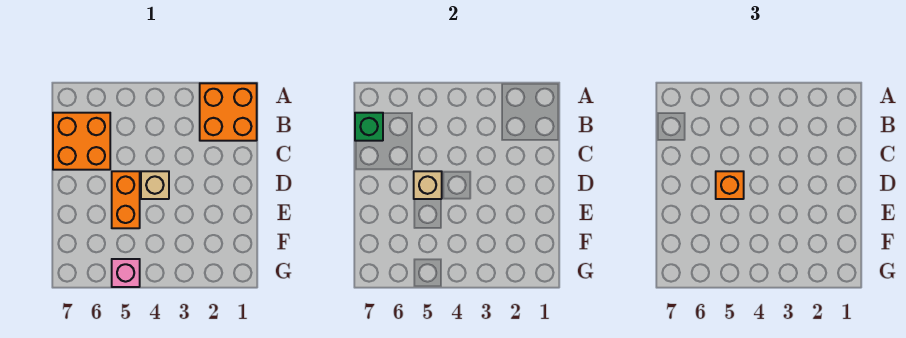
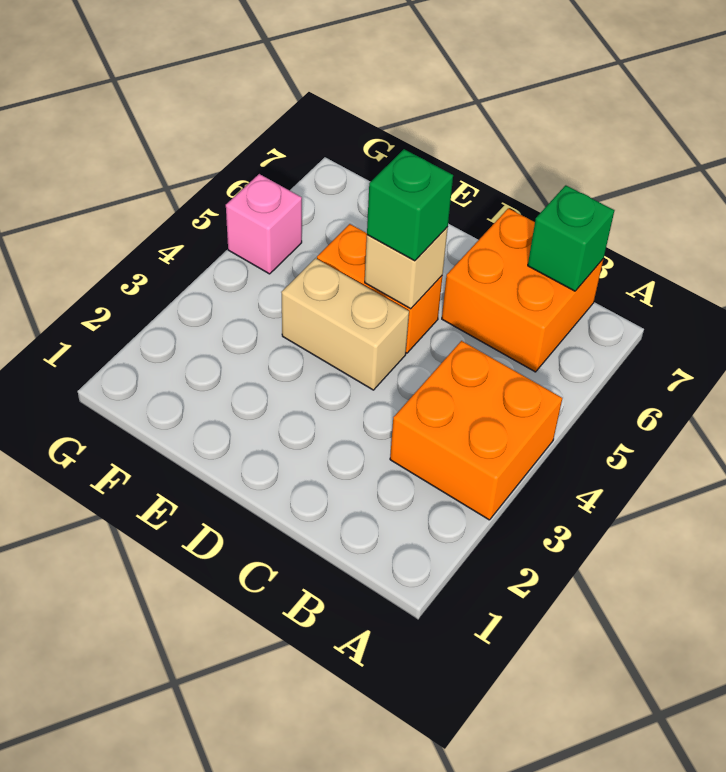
orange brick A1:B2 level 1 -> orange brick A3:B4 level 1
tan brick D4 level 1 -> tan brick D4:E4 level 1
orange brick D5 level 3 -> green brick D5 level 3

